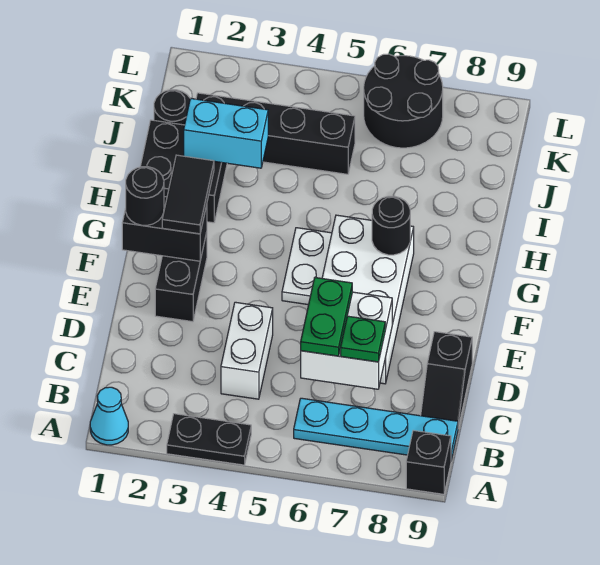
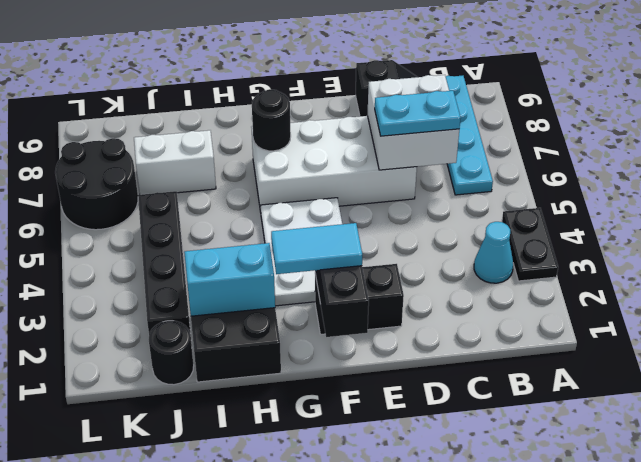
cyan cone A1 level 1 -> cyan cone B3 level 1
black brick A9 level 1 -> none
white brick C4:D4 level 1 -> white brick I7:J7 level 1
green plate C6:D6 level 3 -> cyan plate C6:D6 level 3
green plate C7 level 3 -> none
black round brick F1 level 3 -> none
black tile F2:G2 level 3 -> cyan tile F2:G2 level 3
white plate F5:G5 level 1 -> white plate F3:G5 level 1
cyan brick I2:I3 level 2 -> cyan brick H2:I2 level 2

